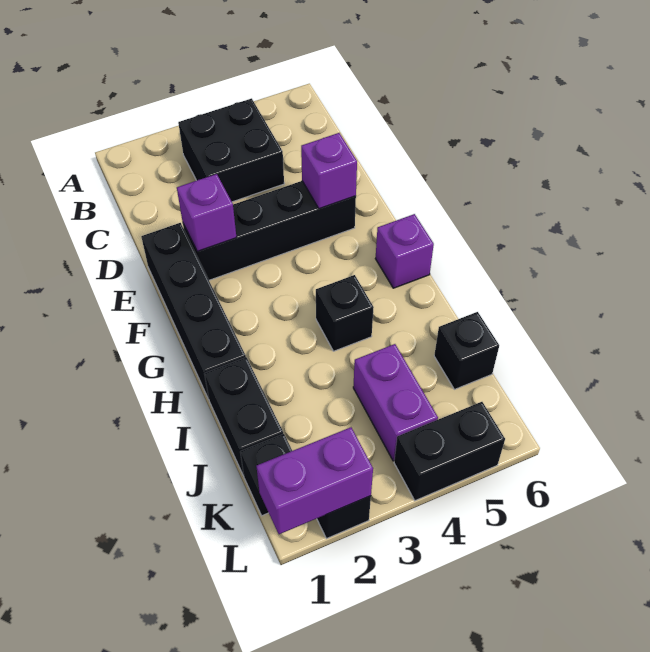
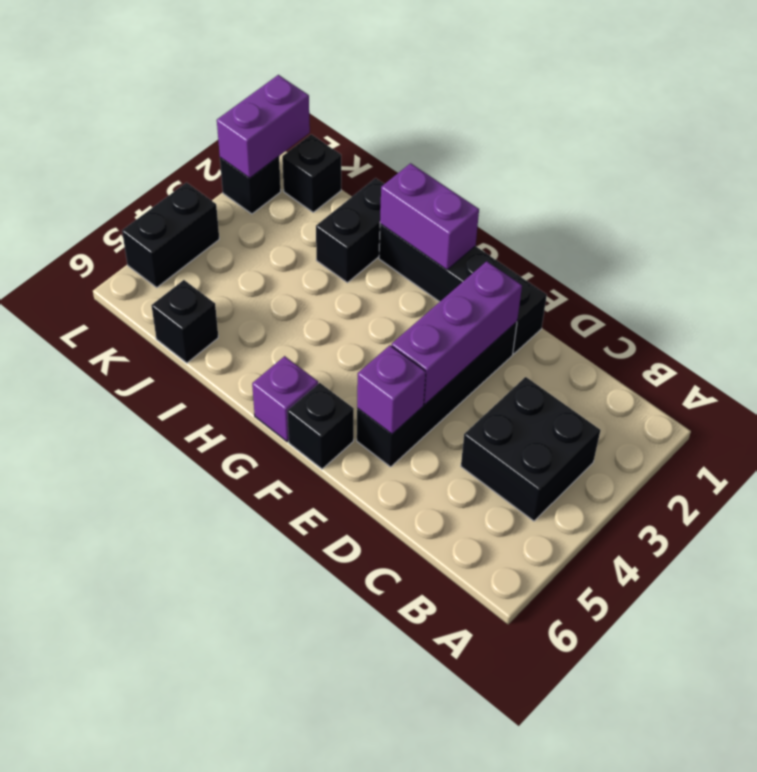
purple brick E2 level 2 -> purple brick E2:E4 level 2
black brick H4 level 1 -> black brick F6 level 1
black brick I1:J1 level 1 -> black brick I1:I2 level 1
purple brick J4:K4 level 1 -> purple brick G1:H1 level 2

